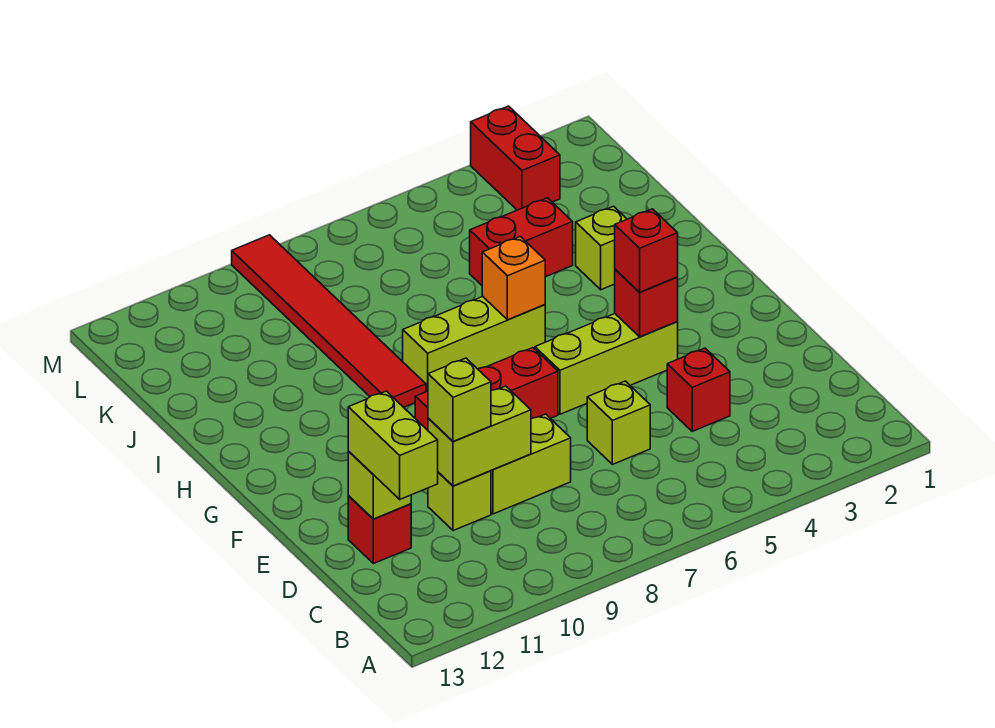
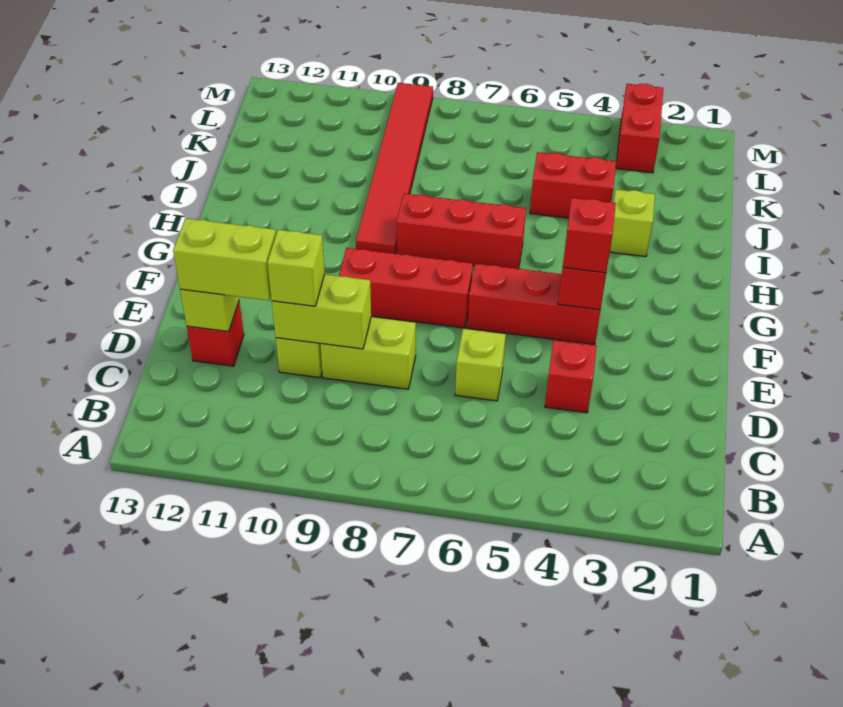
lime brick C12:D12 level 3 -> lime brick D11:D12 level 3
lime brick F4:F6 level 1 -> red brick F4:F6 level 1
lime brick H6:H8 level 1 -> red brick H6:H8 level 1
orange brick H6 level 2 -> none

